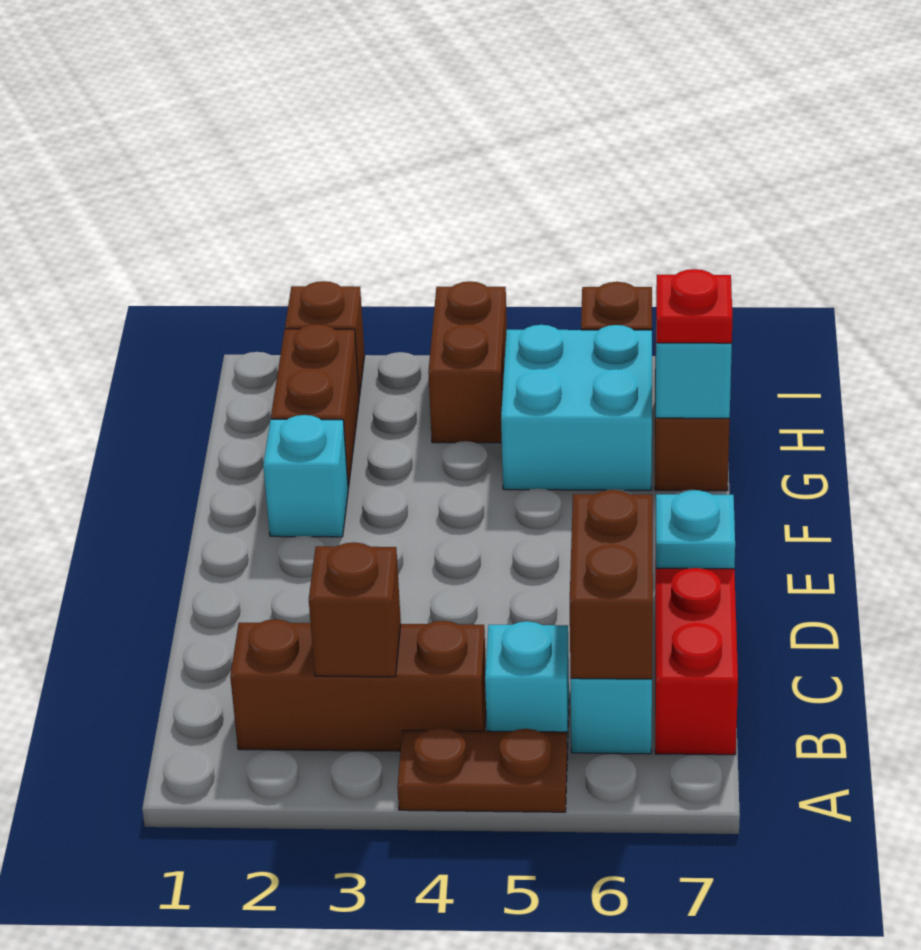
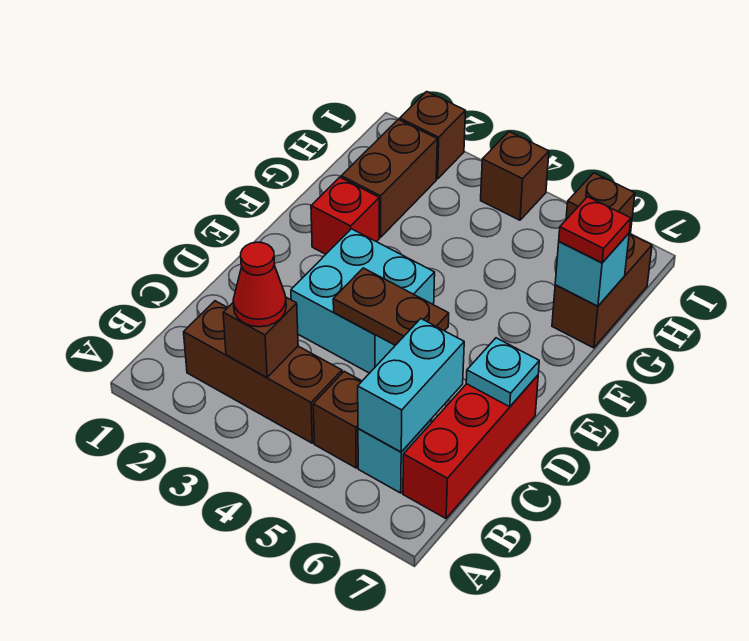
brown plate A4:A5 level 1 -> brown plate D4:D5 level 2
none -> red cone B3 level 3
cyan brick B5 level 1 -> brown brick B5 level 1
brown brick B6:C6 level 2 -> cyan brick B6:C6 level 2
cyan brick F2 level 1 -> red brick F2 level 1
cyan brick G5:H6 level 1 -> cyan brick D3:E4 level 1
brown brick H4:I4 level 1 -> brown brick I4 level 1

